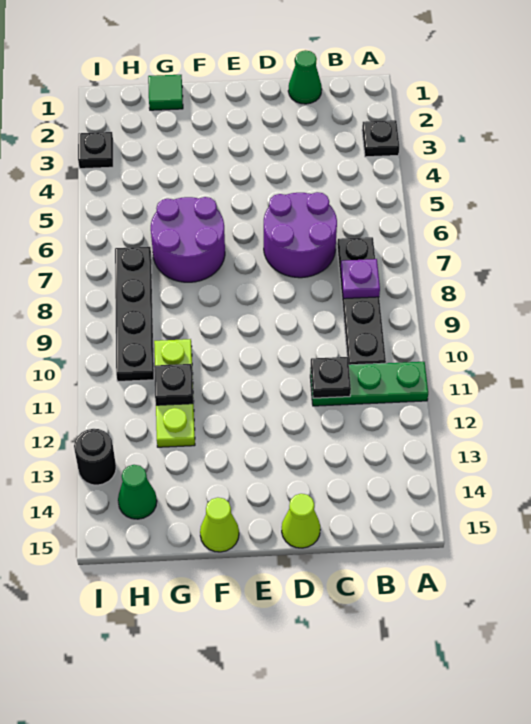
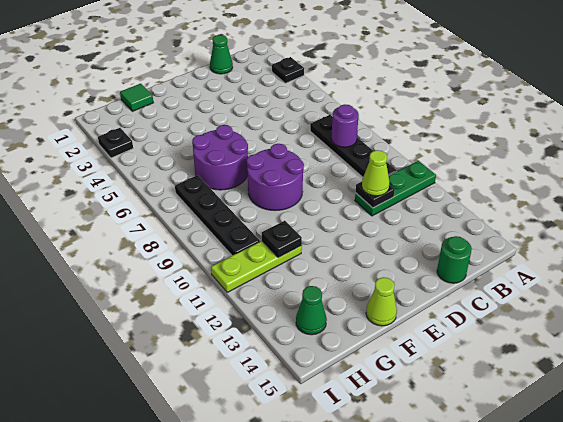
purple plate B8 level 2 -> purple round brick B8 level 2
purple round brick C6:D7 level 1 -> purple round brick E8:F9 level 1
none -> green round brick C15 level 1
lime cone D15 level 1 -> lime cone C11 level 3
lime plate G10:G12 level 1 -> lime plate G11:I11 level 1
black round brick I13 level 1 -> none

